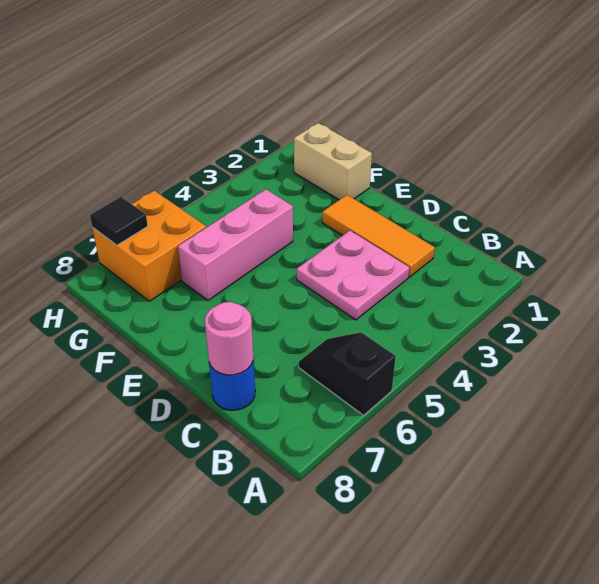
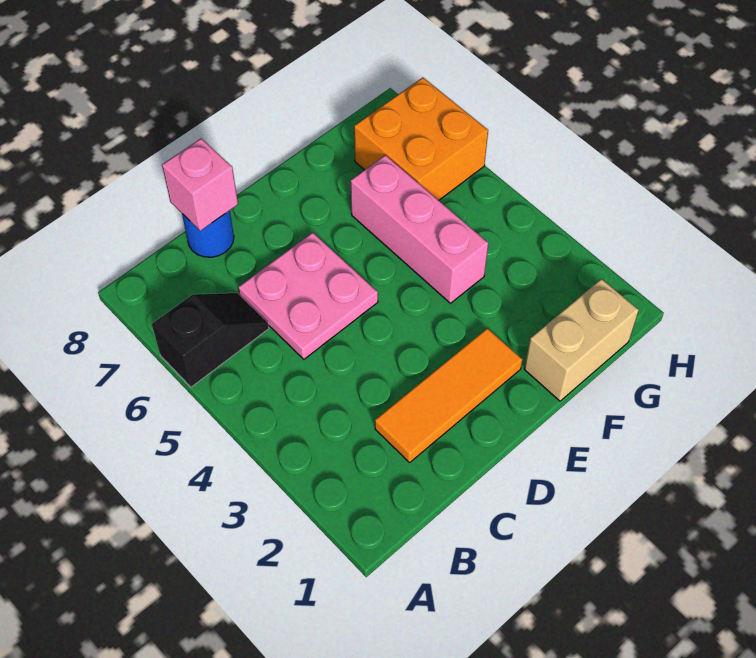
pink plate C3:D4 level 1 -> pink plate C5:D6 level 1
pink round brick C8 level 2 -> pink brick C8 level 2
black tile H7 level 2 -> none

